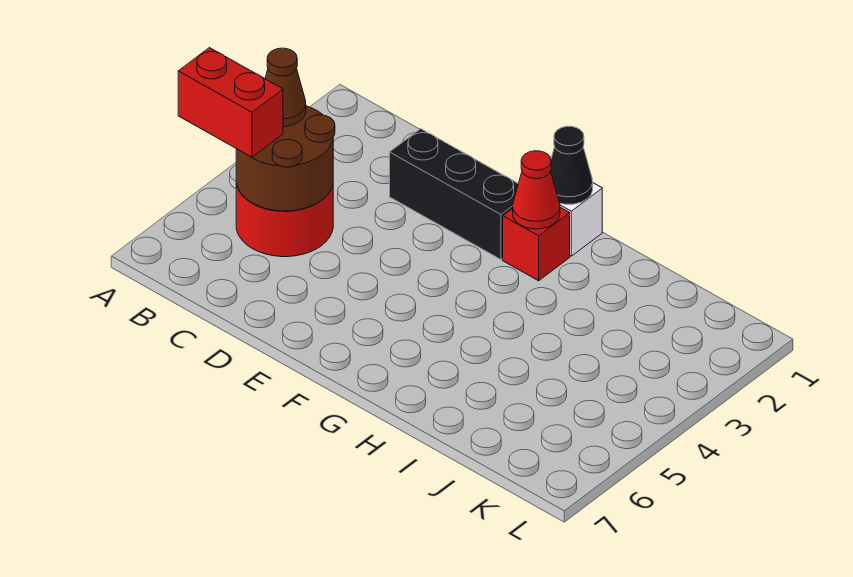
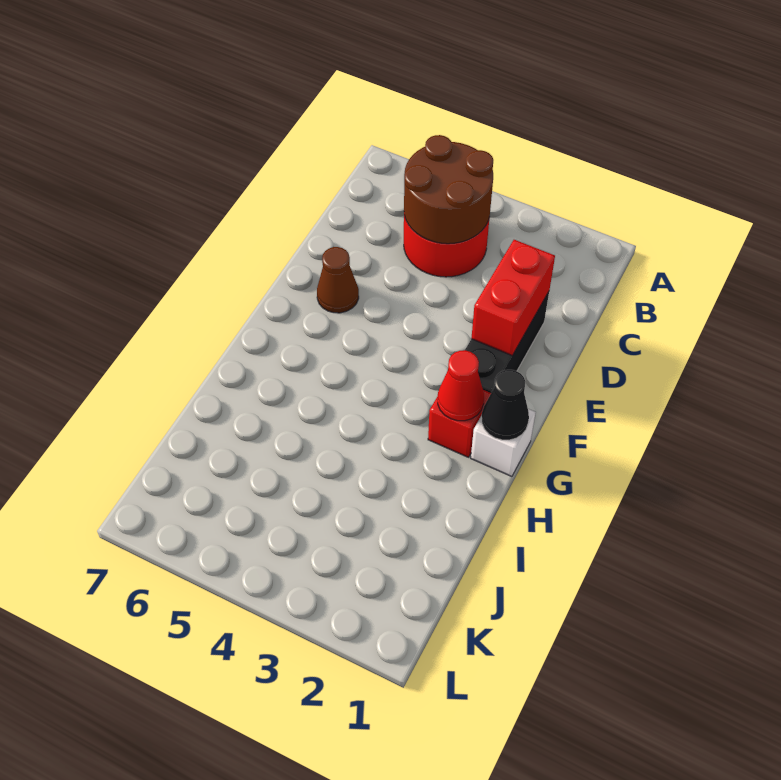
red brick A5:B5 level 3 -> red brick D2:E2 level 2
brown cone B4 level 3 -> brown cone E6 level 1

